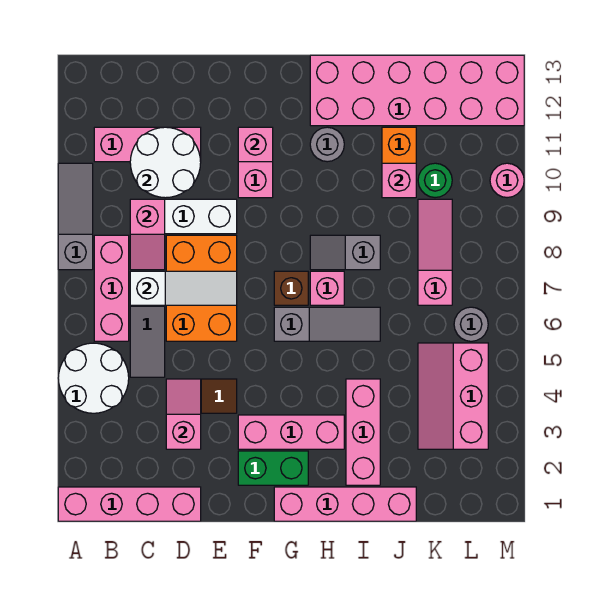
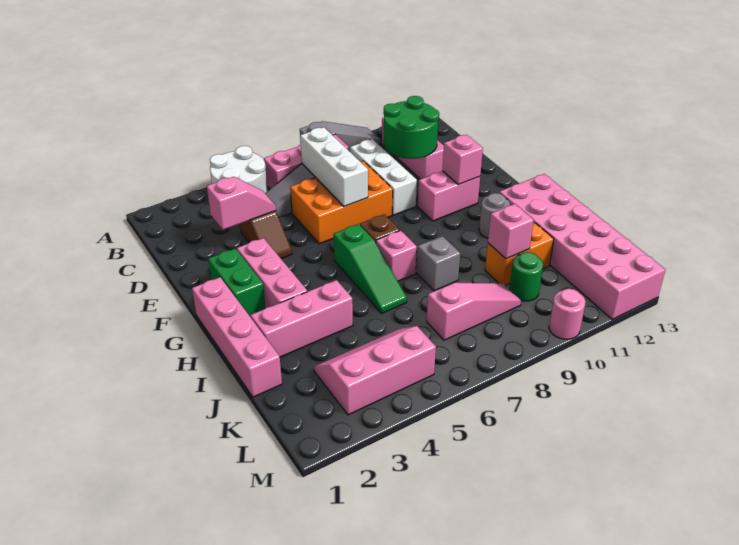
pink brick A1:D1 level 1 -> none
white slope C7:E7 level 2 top C -> white brick C7:E7 level 2
pink slope C8:C9 level 2 top 9 -> none
white round brick C10:D11 level 2 -> green round brick C10:D11 level 2
grey slope G6:I6 level 1 top G -> green slope G6:I6 level 1 top G
grey round brick L6 level 1 -> none

